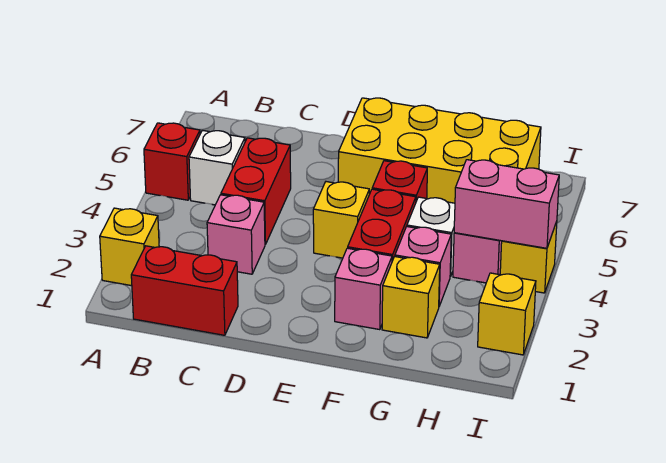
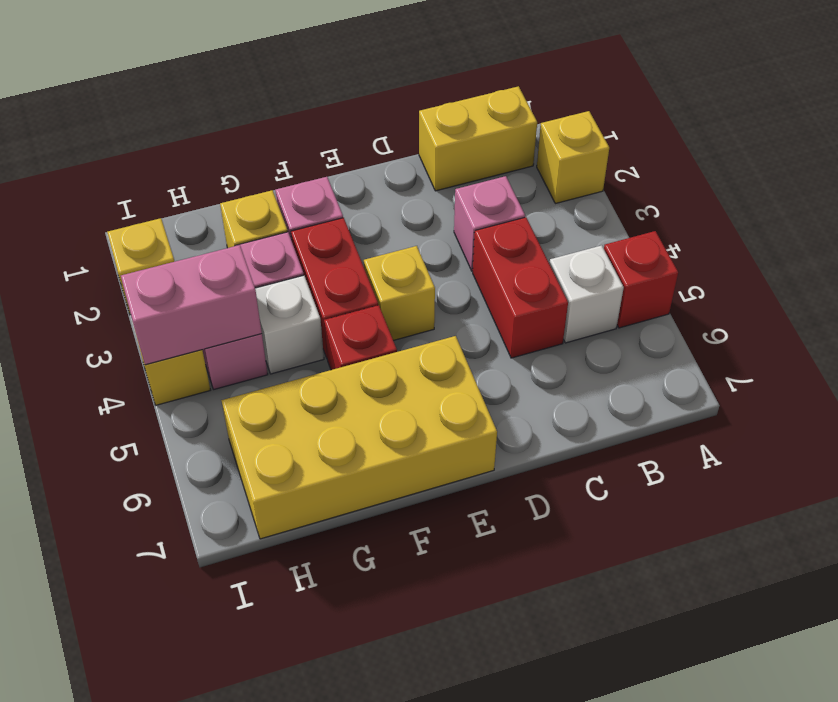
red brick B1:C1 level 1 -> yellow brick B1:C1 level 1

